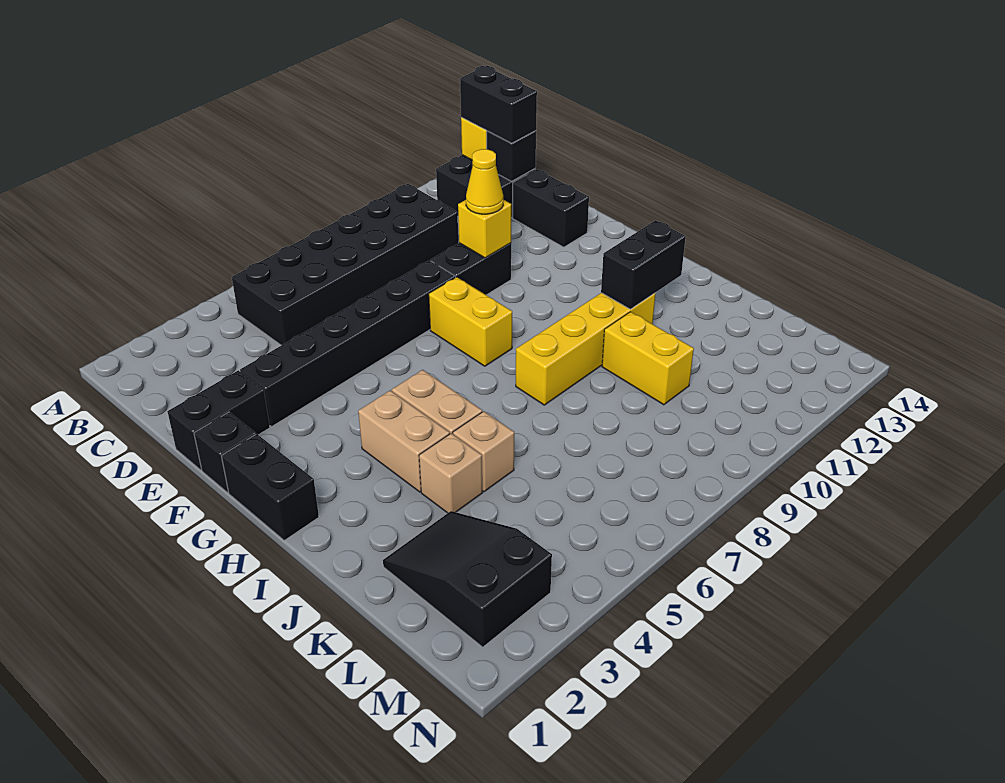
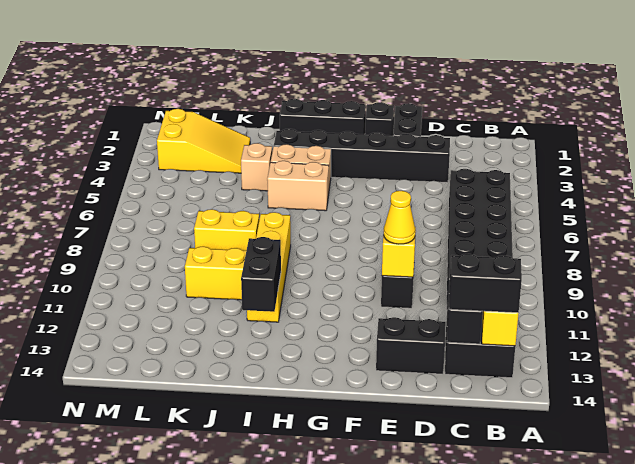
black brick E3:E8 level 1 -> black brick D3:I3 level 1
yellow brick F8:G8 level 1 -> yellow brick J8:K8 level 1
black brick G1:H1 level 1 -> black brick G1:I1 level 1
tan brick J5 level 1 -> none
black slope K2:M3 level 1 top M -> yellow slope K2:M3 level 1 top M

